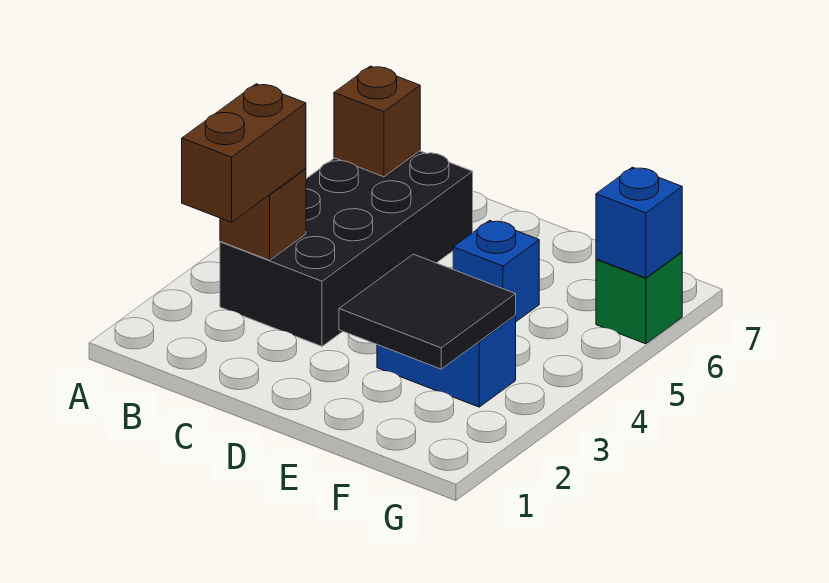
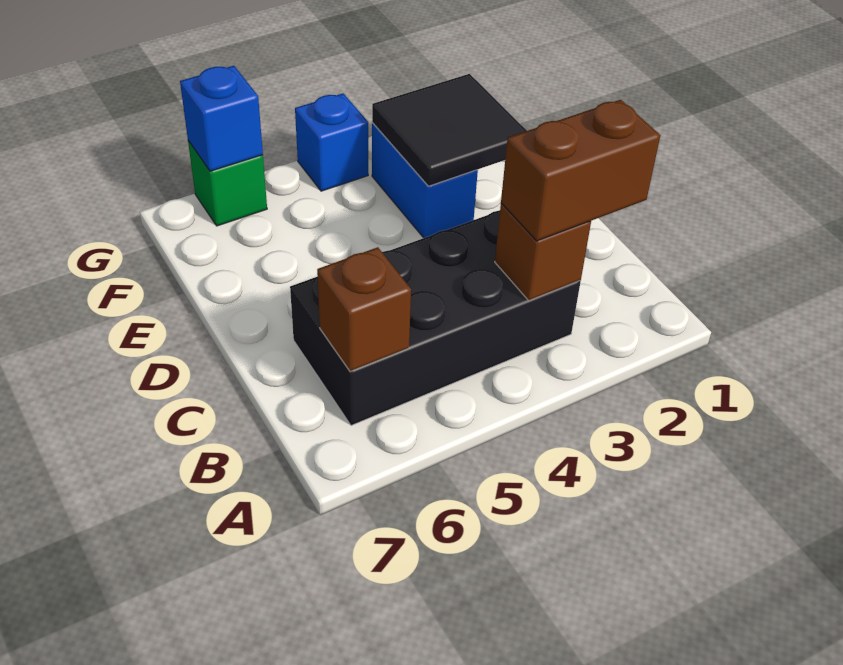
blue brick E5 level 1 -> blue brick G4 level 1

